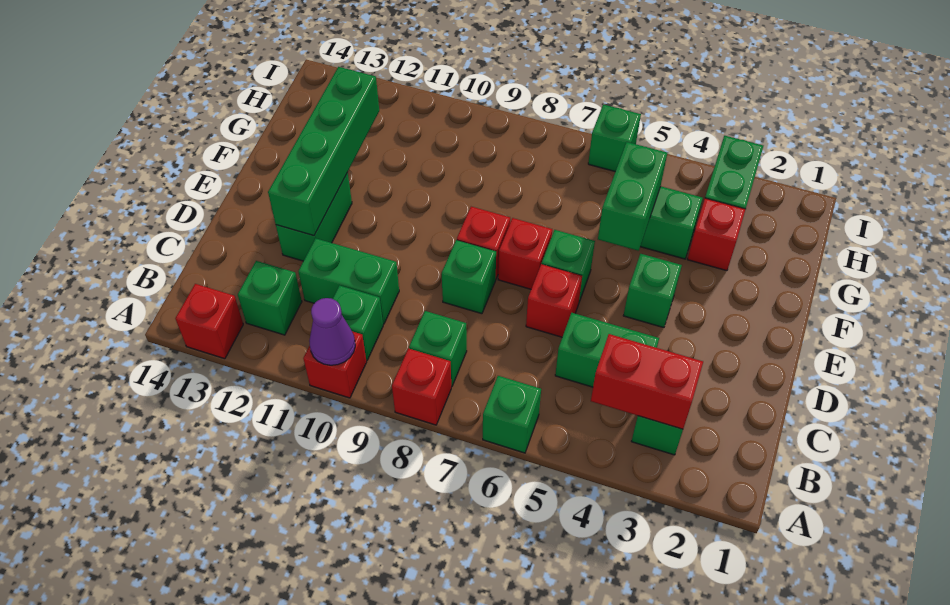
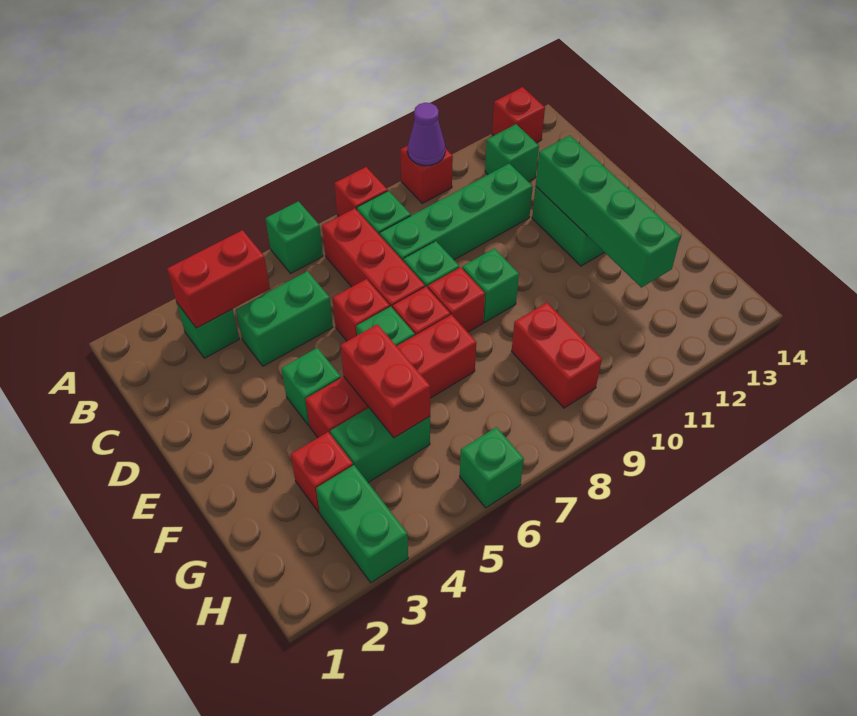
none -> red brick B7:D7 level 1
green brick B10 level 1 -> green brick E9 level 1
green brick C10:C11 level 1 -> green brick C8:C11 level 1
none -> red brick F4:F7 level 1
green brick F5:G5 level 2 -> red brick F5:G5 level 2
none -> red brick G9:H9 level 1

